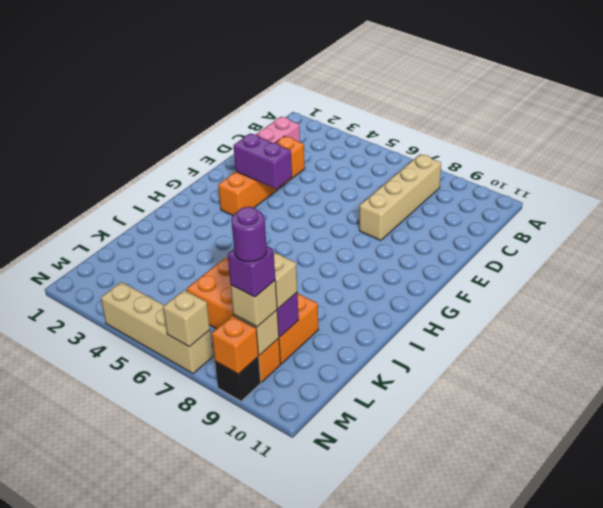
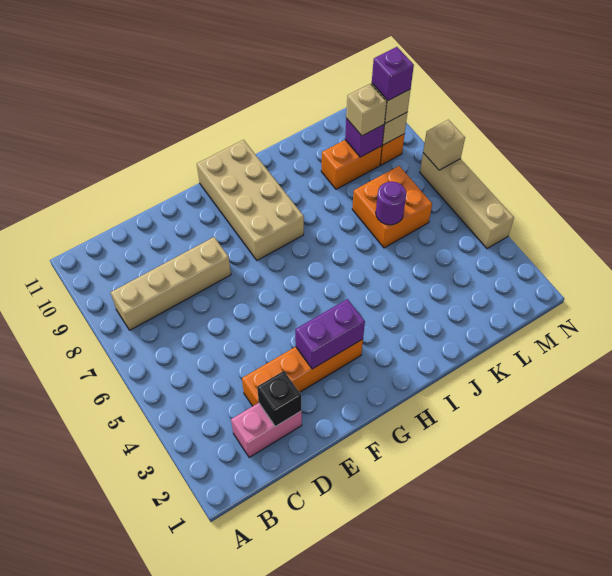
purple brick F3:F4 level 2 -> purple brick F3:G3 level 2
none -> tan brick G8:H11 level 1
purple round brick M9 level 5 -> purple round brick K6 level 2
black brick N9 level 1 -> black brick D2 level 2
orange brick N9 level 2 -> none

